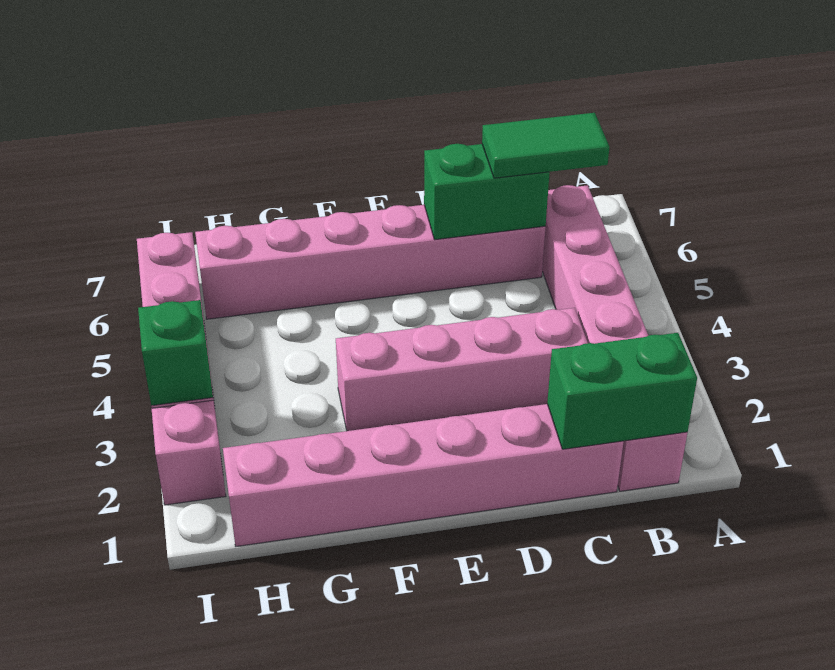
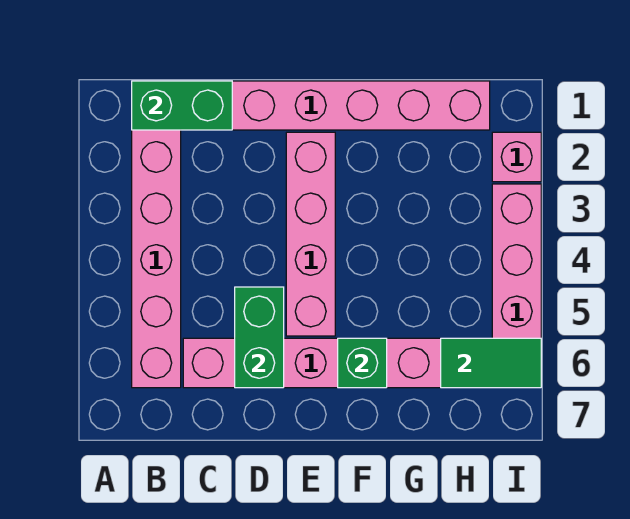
green tile B6:C6 level 3 -> green tile H6:I6 level 2
pink brick C3:F3 level 1 -> pink brick E2:E5 level 1
green brick C6:D6 level 2 -> green brick D5:D6 level 2
green brick I3 level 2 -> green brick F6 level 2

